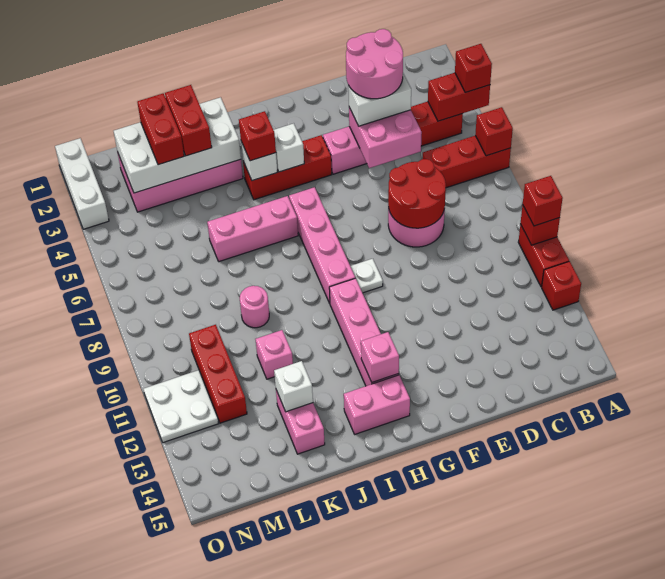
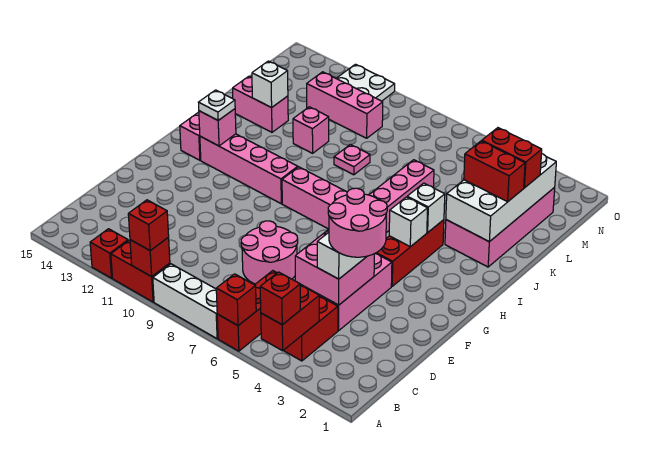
red round brick D7:E8 level 2 -> none
white plate G9 level 1 -> white plate H13 level 3
red brick I4 level 3 -> none
pink round brick K9 level 1 -> pink plate K9 level 1
red brick M10:M12 level 1 -> pink brick M10:M12 level 1
white brick O1:O3 level 1 -> white brick A7:A9 level 1

